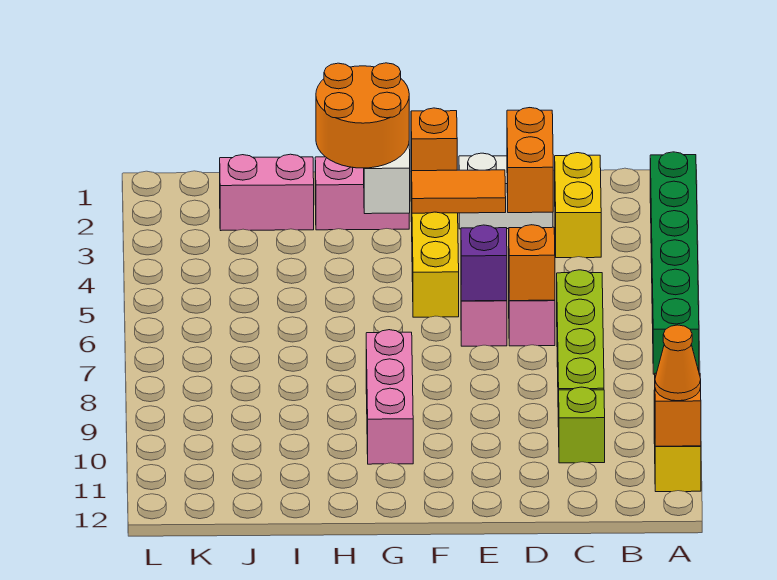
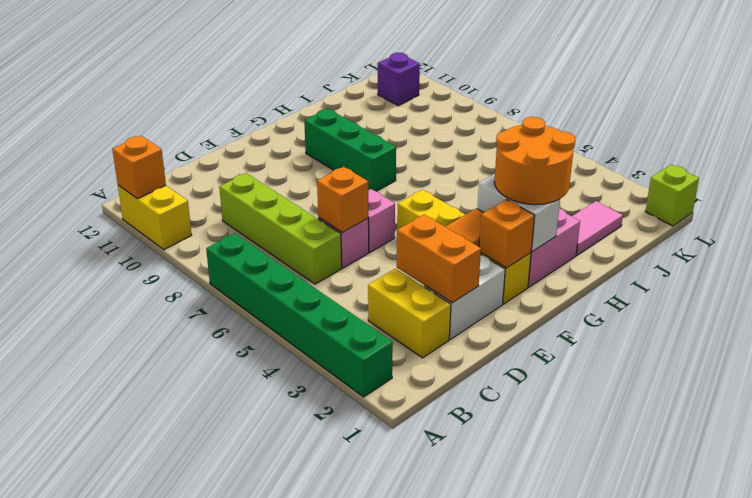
orange cone A11 level 3 -> none
lime brick C10 level 1 -> lime brick L1 level 1
purple brick E6 level 2 -> purple brick K11 level 1
pink brick G8:G10 level 1 -> green brick G8:G10 level 1
pink brick I2:J2 level 1 -> pink tile I2:J2 level 1

